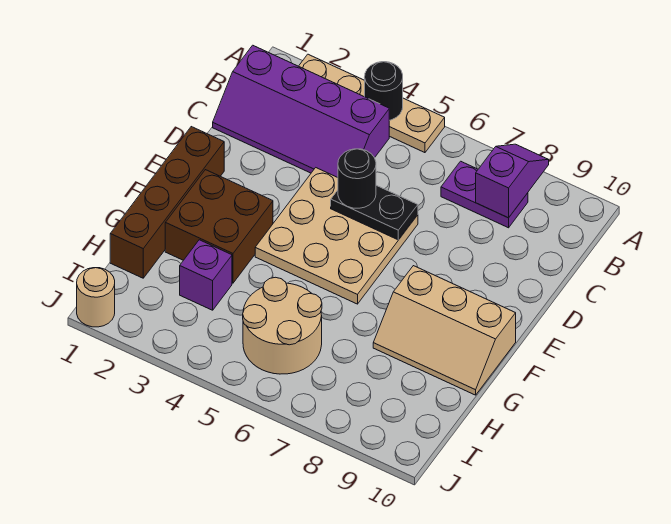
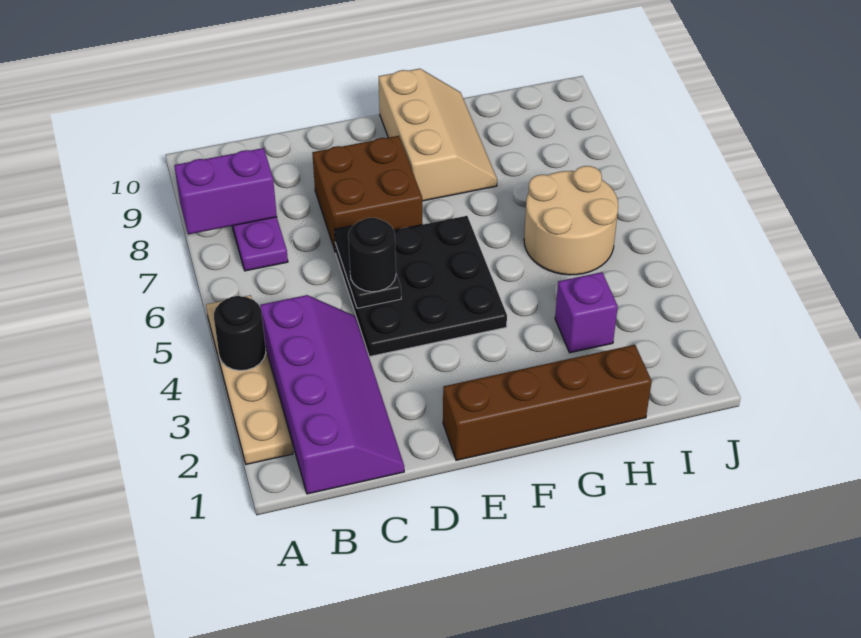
purple slope A8:B8 level 2 top B -> purple brick A8:B8 level 2
tan plate D4:F6 level 1 -> black plate D4:F6 level 1
brown brick F2:G3 level 1 -> brown brick D7:E8 level 1
tan round brick J1 level 1 -> none

